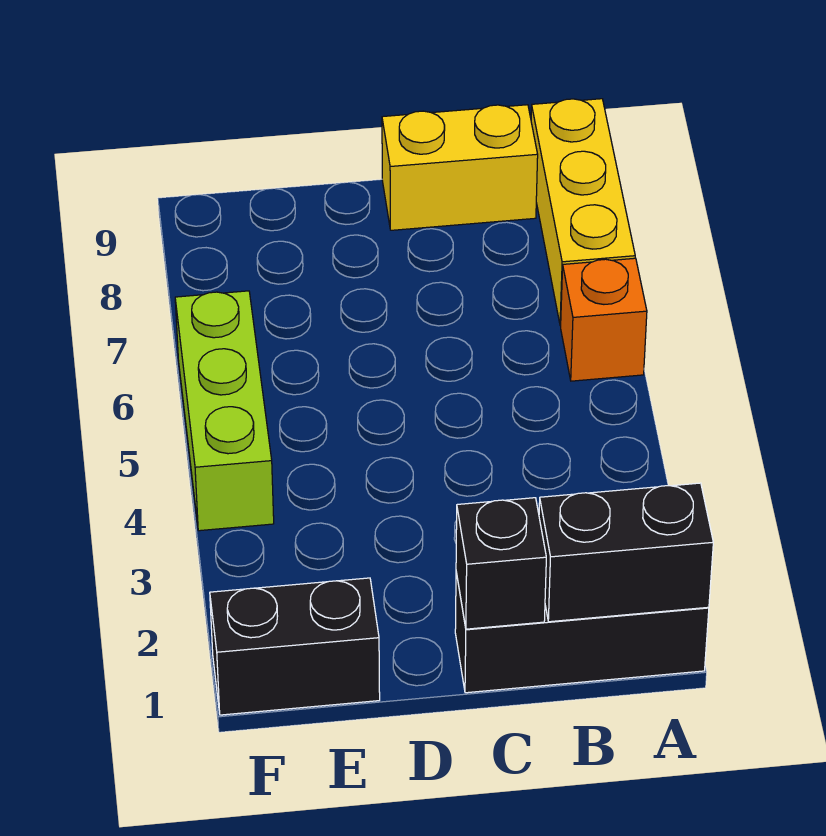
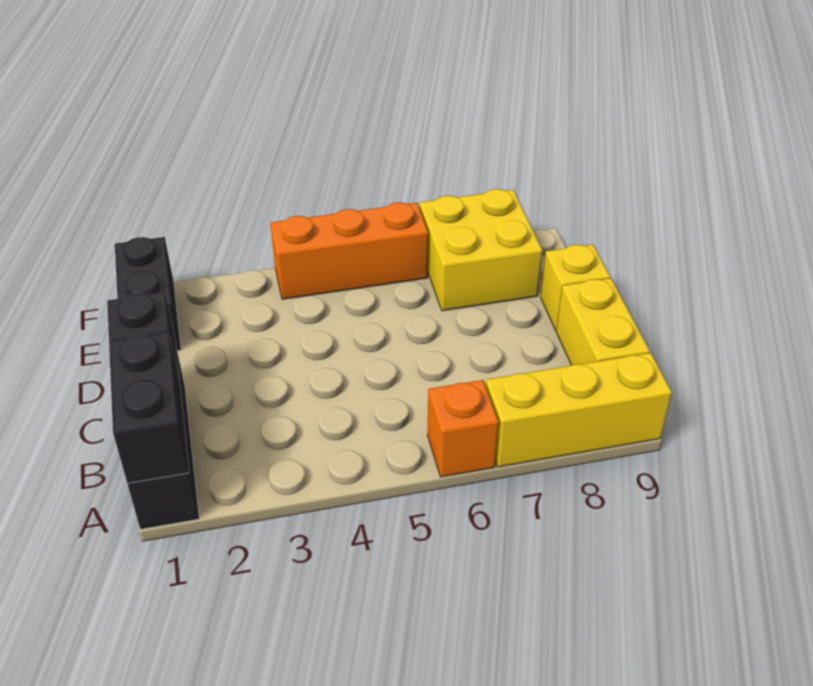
none -> yellow brick D9 level 1
none -> yellow brick E7:F8 level 1
lime brick F4:F6 level 1 -> orange brick F4:F6 level 1

